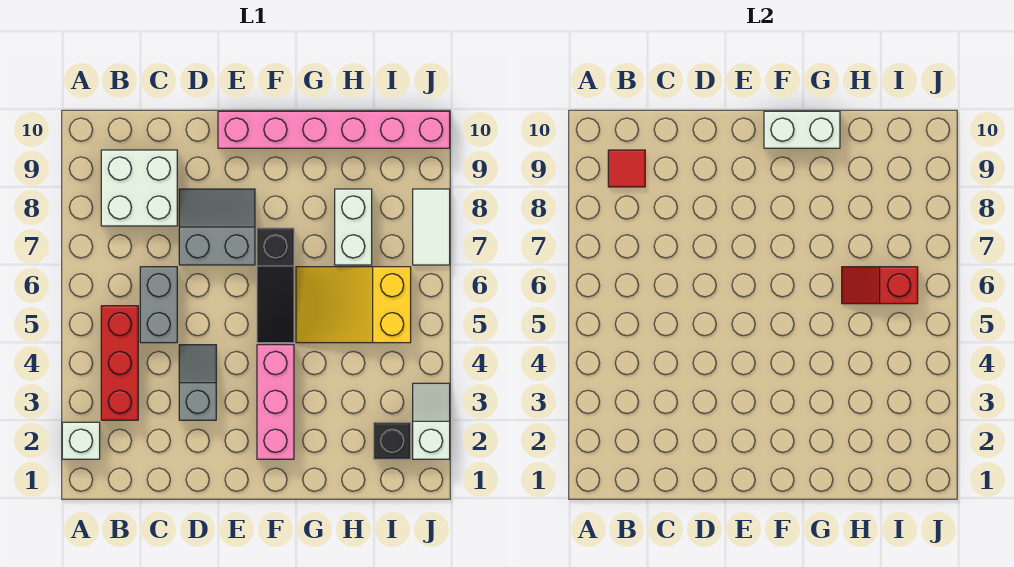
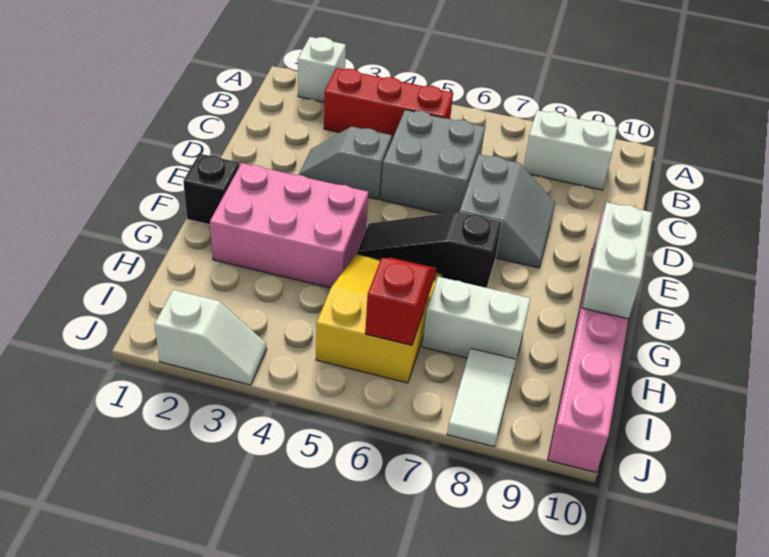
white brick B8:C9 level 1 -> white brick B8:B9 level 1
red tile B9 level 2 -> none
grey brick C5:C6 level 1 -> grey brick C5:D6 level 1
grey slope D3:D4 level 1 top 3 -> grey slope D3:D4 level 1 top 4
pink brick F2:F4 level 1 -> pink brick F2:G4 level 1
black brick I2 level 1 -> black brick F1 level 1
white tile J7:J8 level 1 -> white tile I8:J8 level 1

